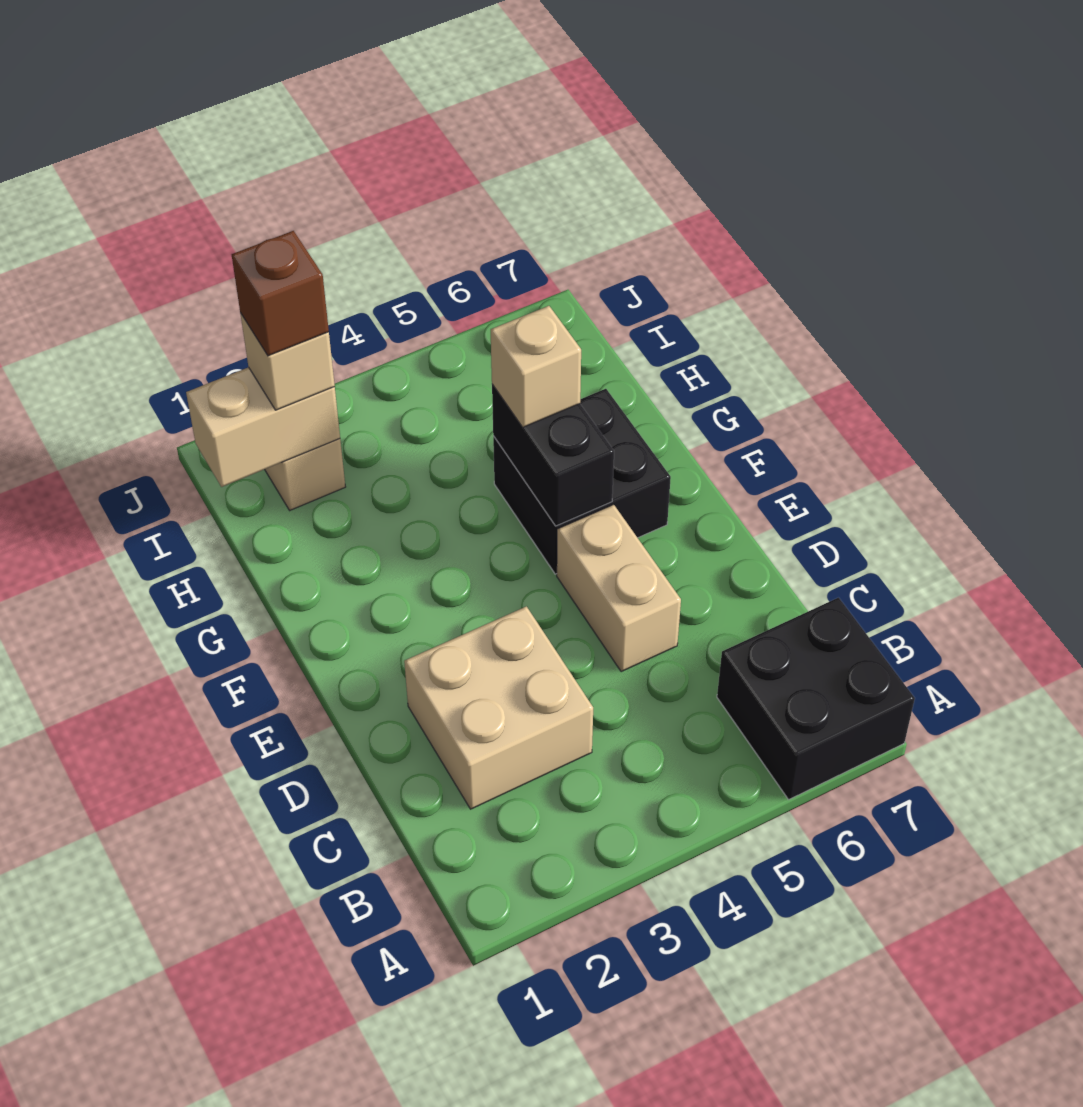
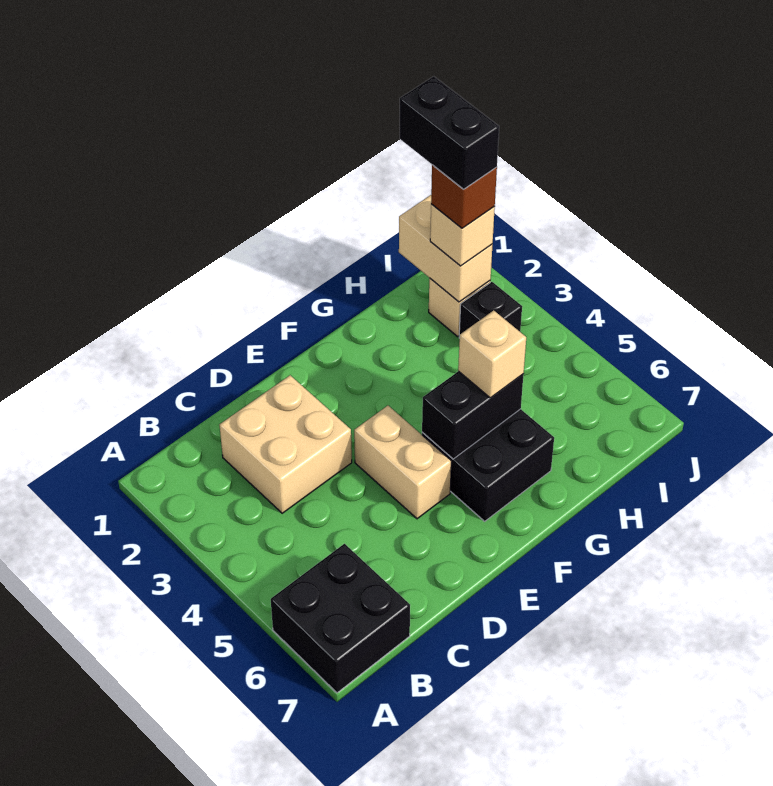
tan brick D5:E5 level 1 -> tan brick E4:E5 level 1
none -> black brick I1:I2 level 5
none -> black brick I3 level 1

